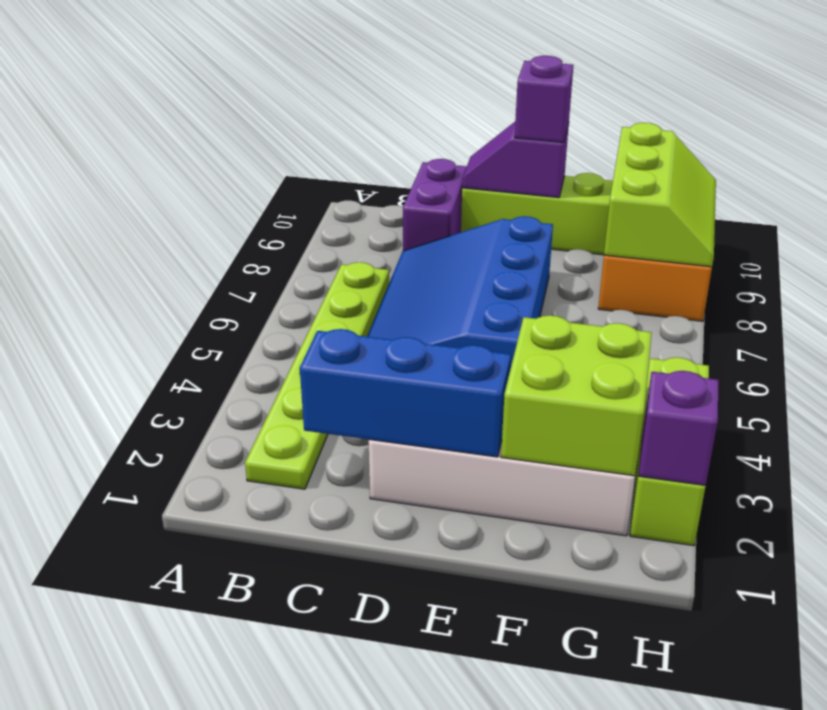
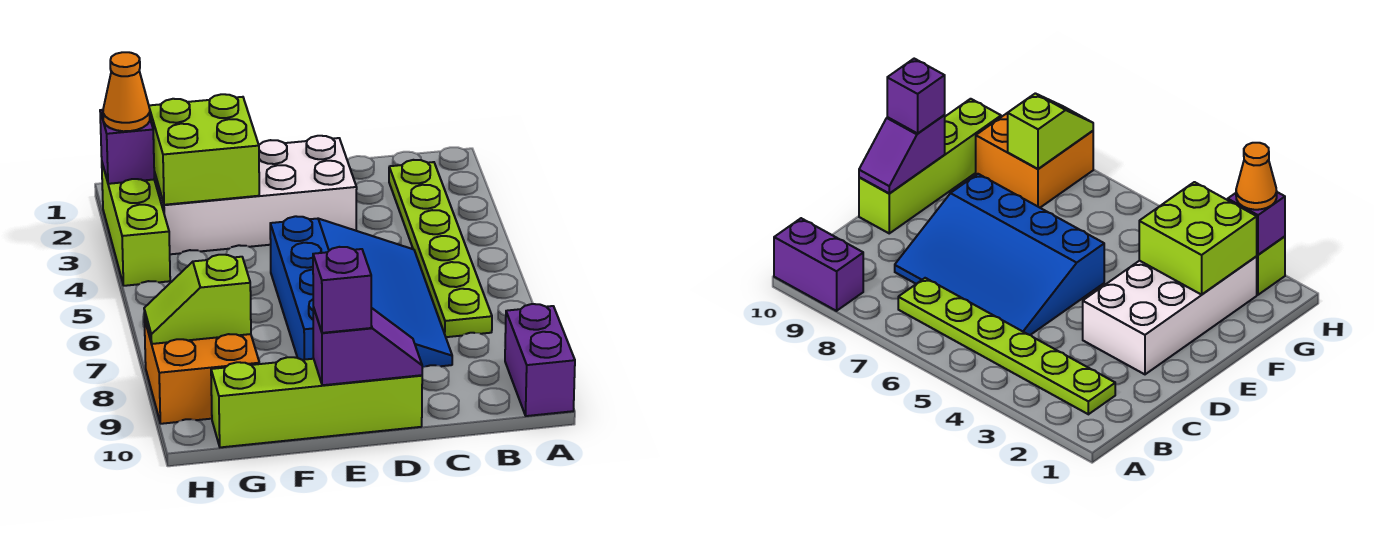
blue brick C2:E2 level 2 -> none
purple brick C9:C10 level 1 -> purple brick A9:A10 level 1
lime slope G8:H10 level 2 top G -> lime slope G8:H8 level 2 top G
none -> orange cone H2 level 3

